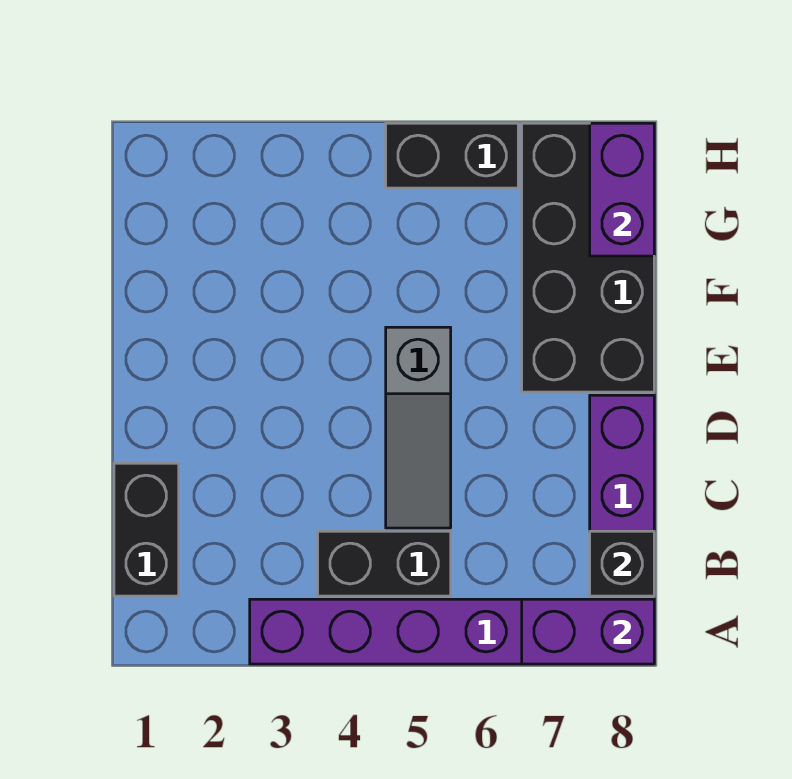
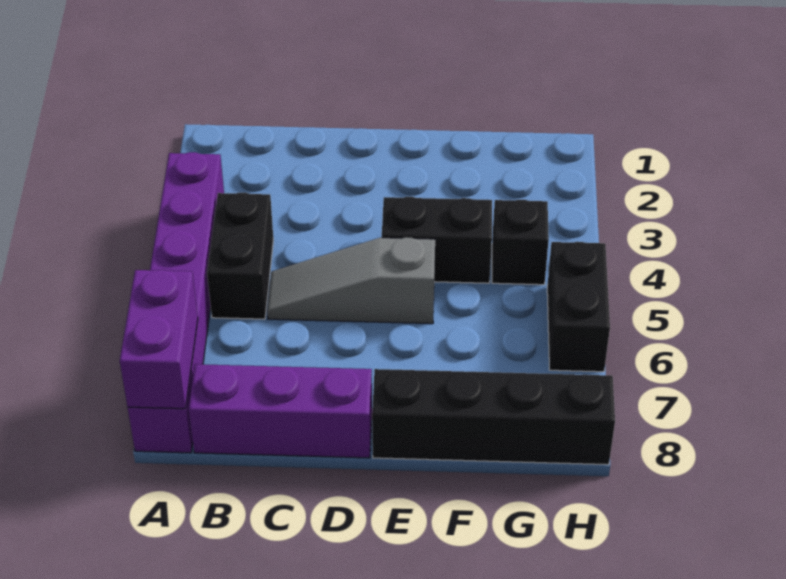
black brick B1:C1 level 1 -> black brick E4:F4 level 1
black brick B8 level 2 -> black brick G4 level 1
black brick E7:H8 level 1 -> black brick E8:H8 level 1
purple brick G8:H8 level 2 -> none

